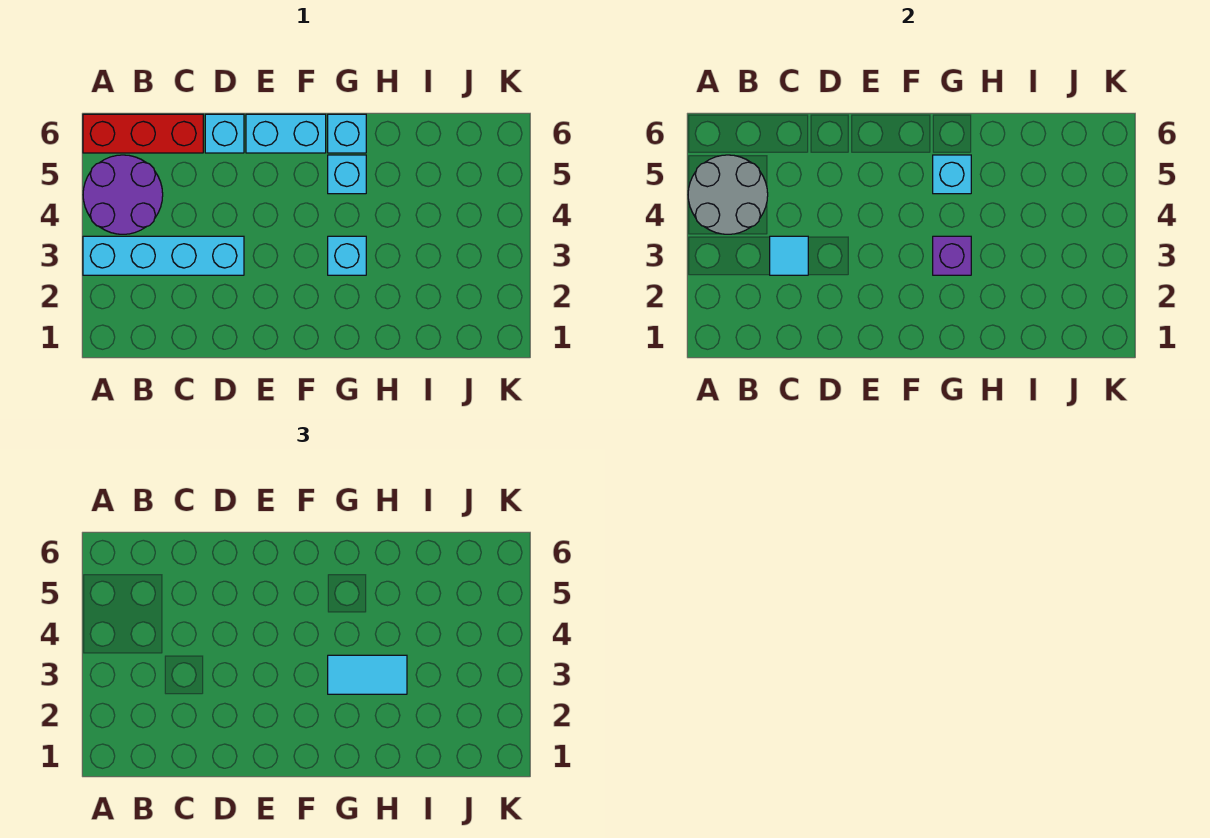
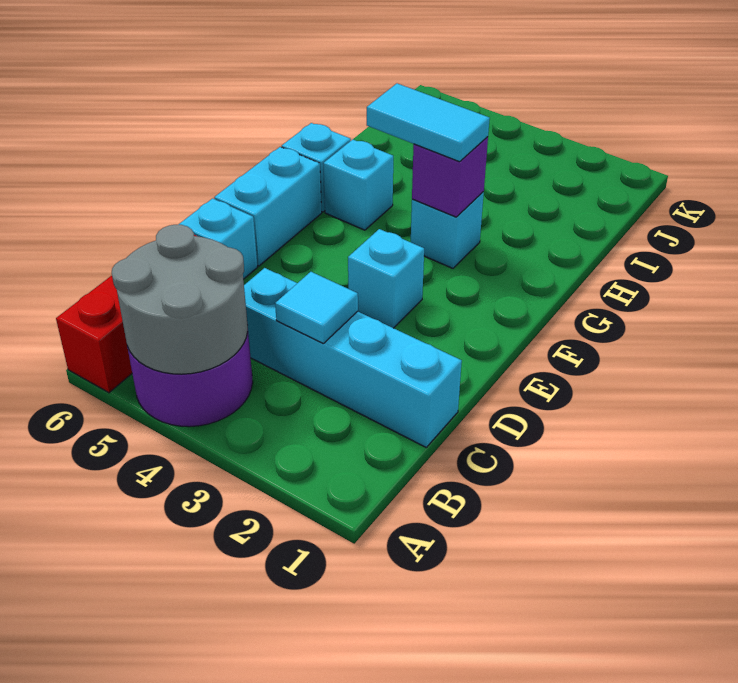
cyan brick A3:D3 level 1 -> cyan brick C1:C4 level 1
cyan tile G3:H3 level 3 -> cyan tile G3:G4 level 3
cyan brick G5 level 2 -> cyan brick E3 level 1

